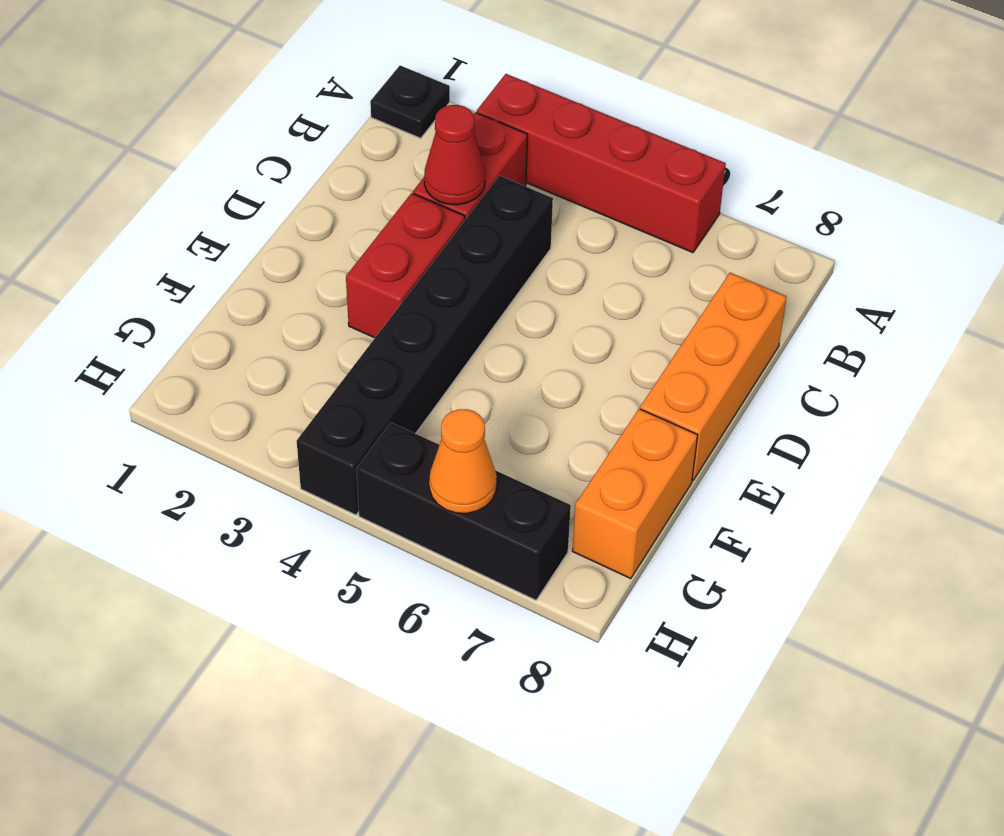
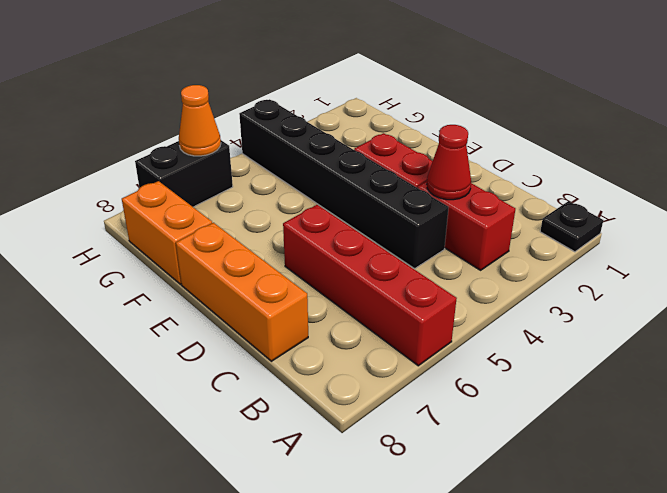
red brick A3:A6 level 1 -> red brick A6:D6 level 1
black brick H5:H7 level 1 -> black brick H6:H7 level 1

